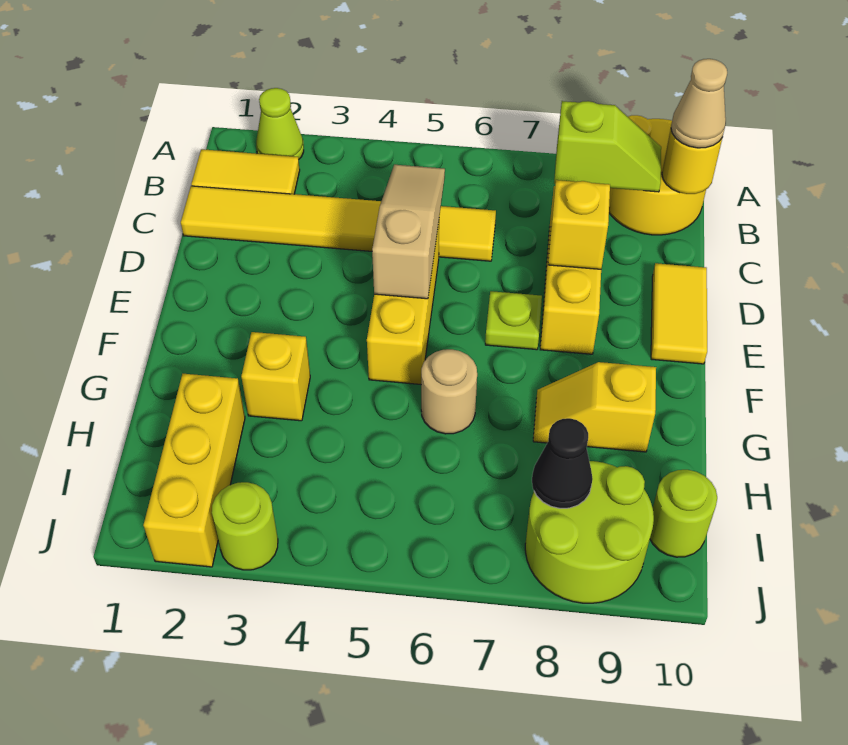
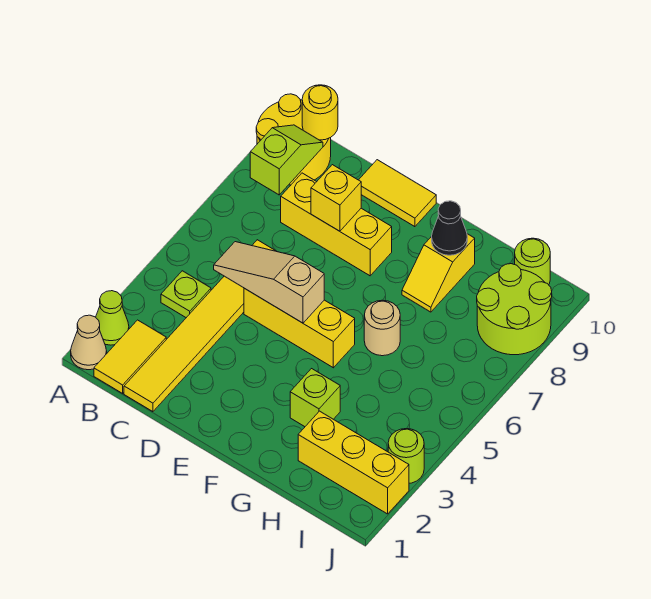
tan cone B10 level 3 -> tan cone A1 level 1
lime plate E7 level 1 -> lime plate B4 level 1
yellow brick G3 level 1 -> lime brick G3 level 1
black cone I8 level 2 -> black cone G9 level 2

